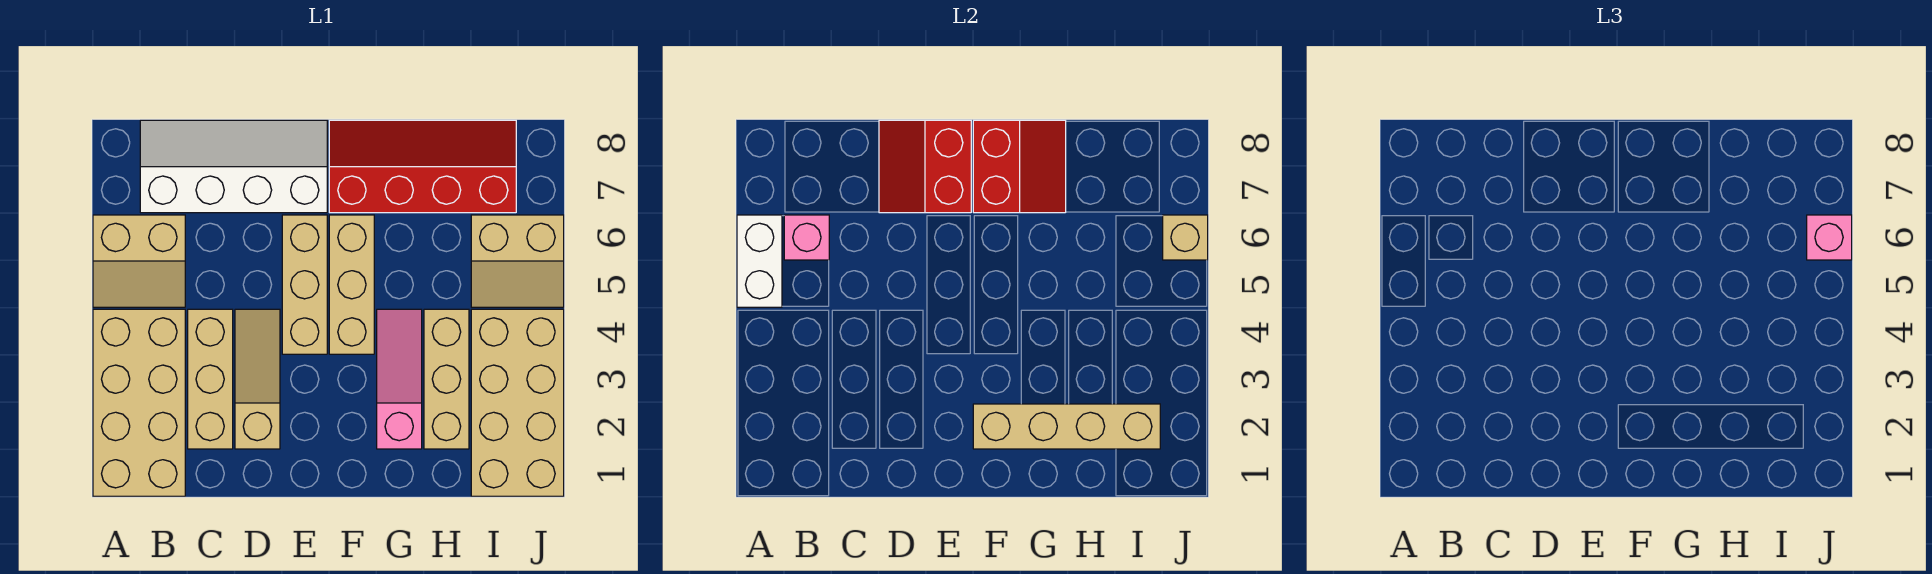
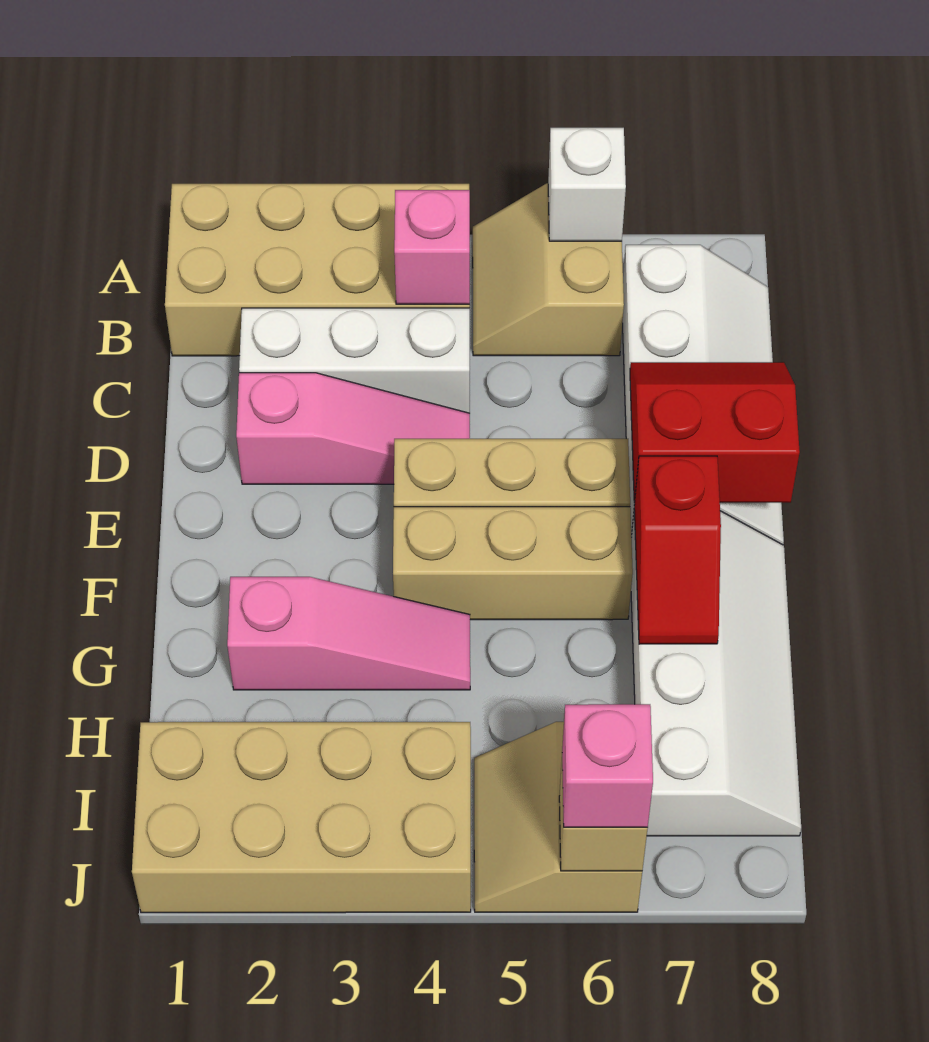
white brick A5:A6 level 2 -> white brick A6 level 2
pink brick B6 level 2 -> pink brick B4 level 2
tan brick C2:C4 level 1 -> white brick C2:C4 level 1
tan slope D2:D4 level 1 top 2 -> pink slope D2:D4 level 1 top 2
tan brick F2:I2 level 2 -> none
red slope F7:I8 level 1 top 7 -> white slope F7:I8 level 1 top 7
red slope F7:G8 level 2 top F -> red slope F7:G7 level 2 top F
tan brick H2:H4 level 1 -> none

